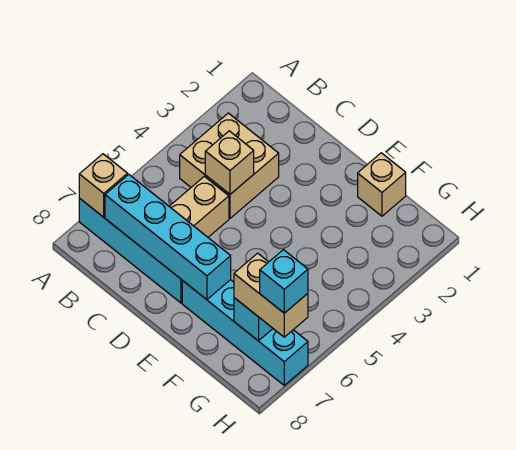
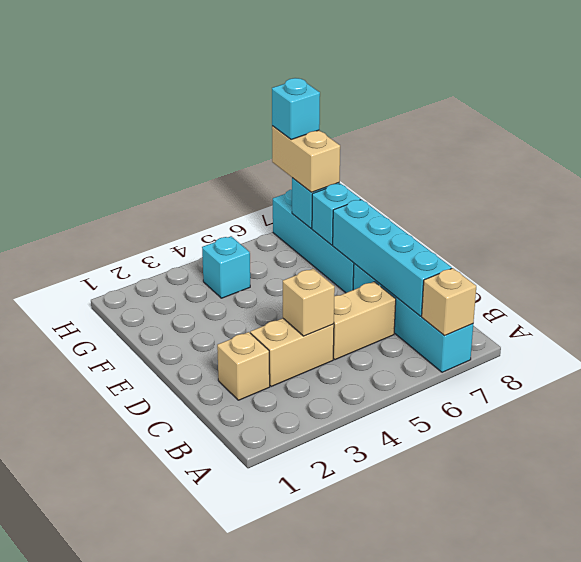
tan brick B3:C4 level 1 -> tan brick C3:C4 level 1
tan brick F1 level 1 -> tan brick C2 level 1
none -> cyan brick F7 level 2
none -> cyan brick G4 level 1

